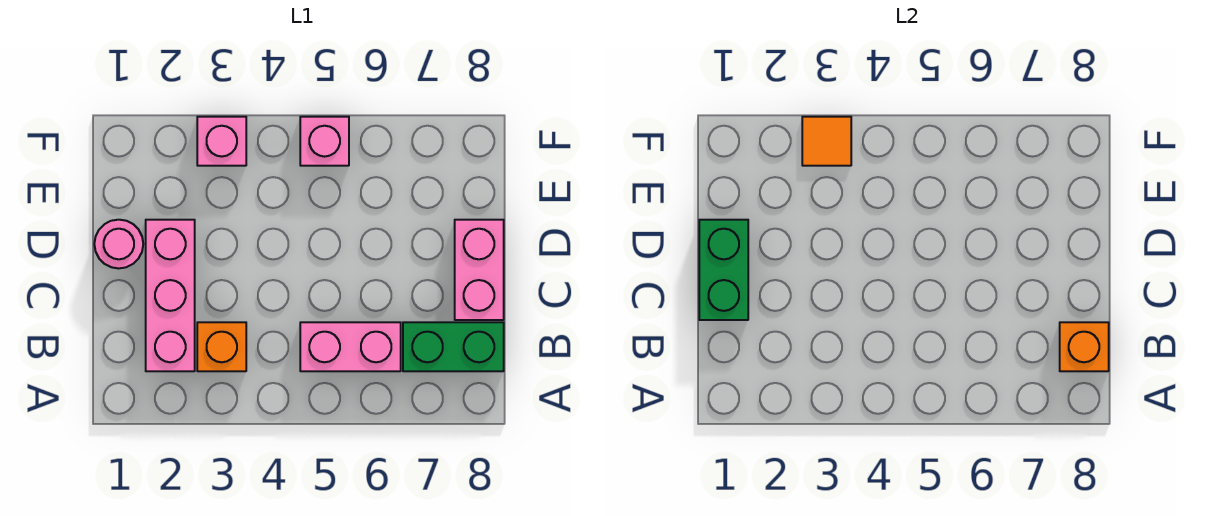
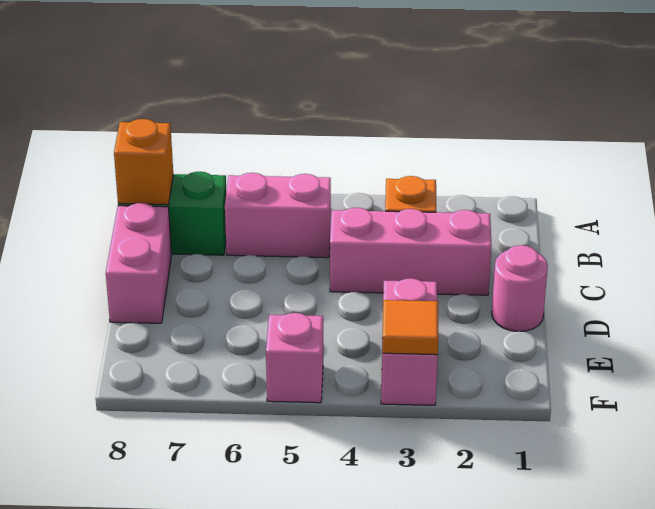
pink brick B2:D2 level 1 -> pink brick C2:C4 level 1
green brick C1:D1 level 2 -> none
pink brick F3 level 1 -> pink brick E3:F3 level 1

